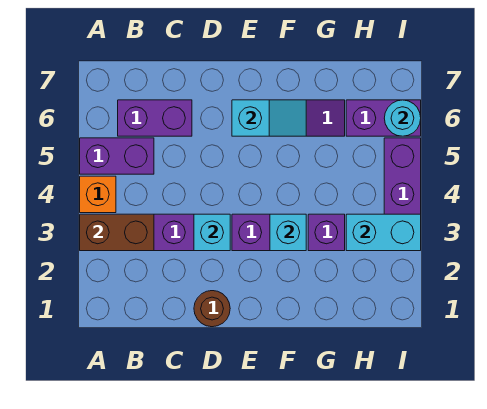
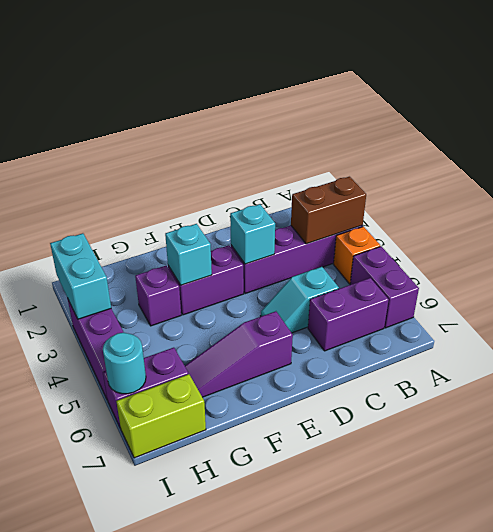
purple brick A5:B5 level 1 -> purple brick A5:A6 level 1
brown round brick D1 level 1 -> none
cyan slope E6:F6 level 2 top E -> cyan slope C5:D5 level 1 top C
cyan brick H3:I3 level 2 -> cyan brick I2:I3 level 2
none -> lime brick H7:I7 level 1

